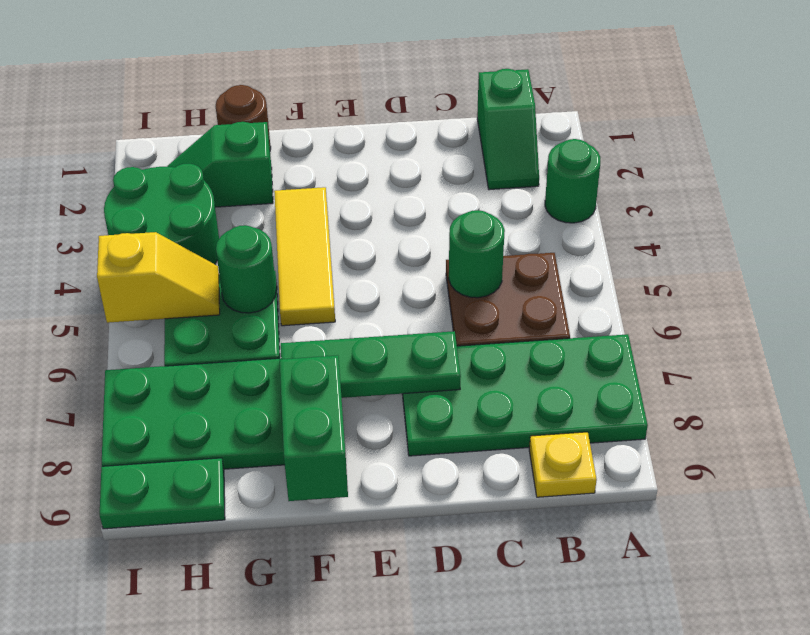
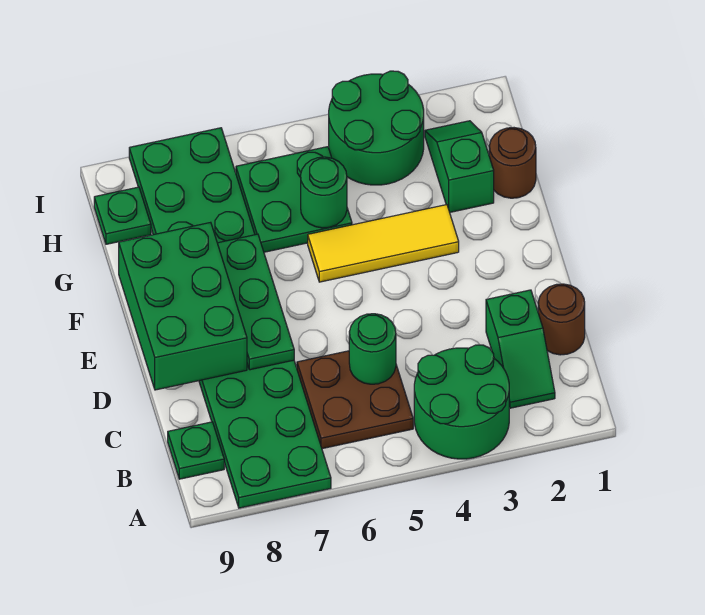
green round brick A3 level 1 -> green round brick A3:B4 level 1
green slope B1:B2 level 1 top 1 -> green slope B2:C2 level 1 top C
yellow plate B9 level 1 -> green plate B9 level 1
none -> brown round brick C1 level 1
green brick F8:F9 level 2 -> green brick D8:F9 level 2
yellow slope H5:I5 level 2 top I -> none
green plate H9:I9 level 1 -> green plate H9 level 1

